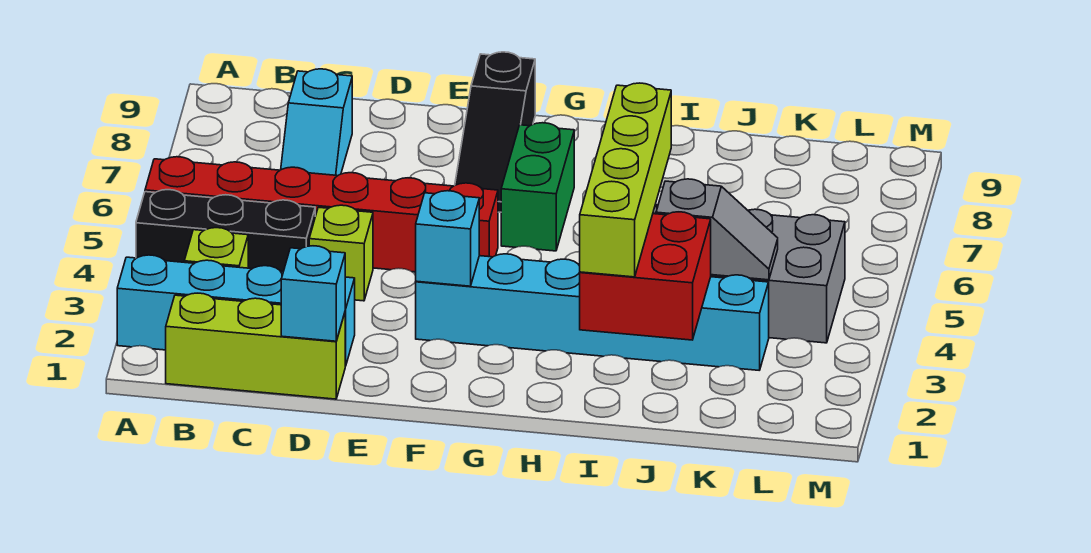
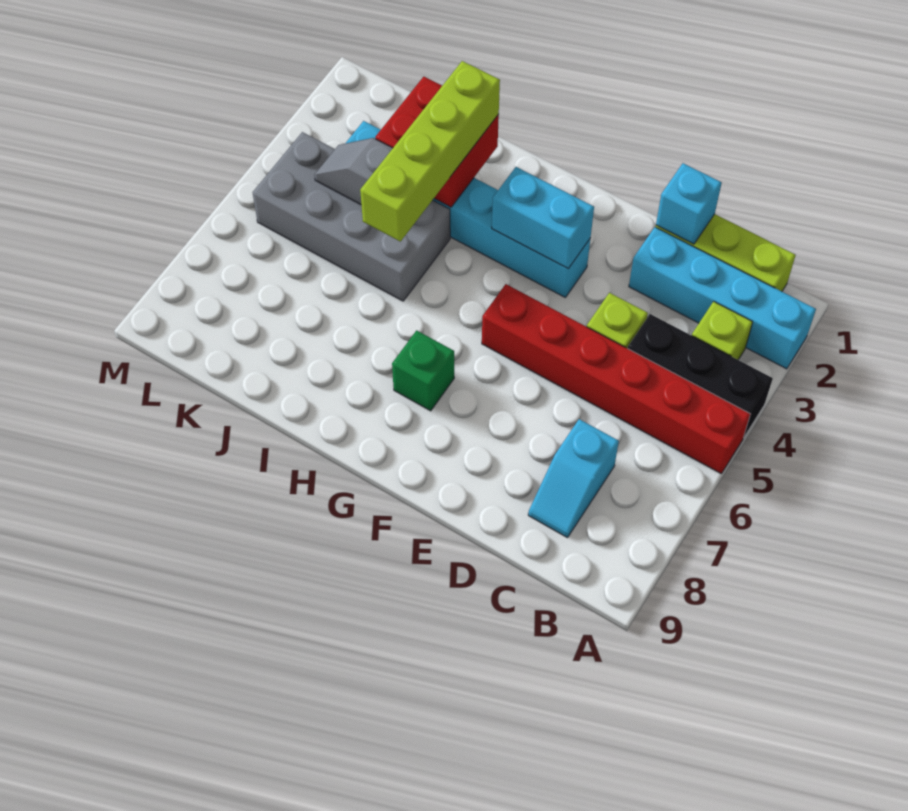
cyan slope C7:C8 level 1 top 8 -> cyan slope C7:C8 level 1 top 7
cyan brick F3 level 2 -> cyan brick F3:G3 level 2
black slope F7:F9 level 1 top 9 -> none
green brick G6:G7 level 1 -> green brick G7 level 1

